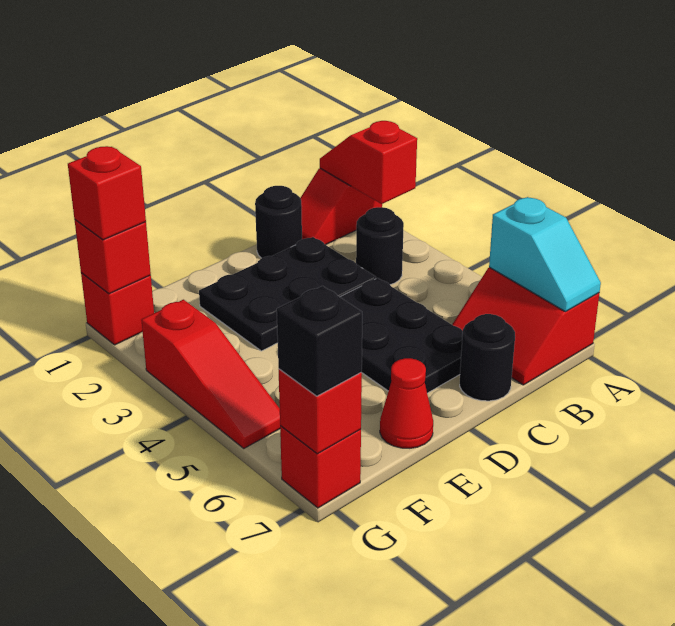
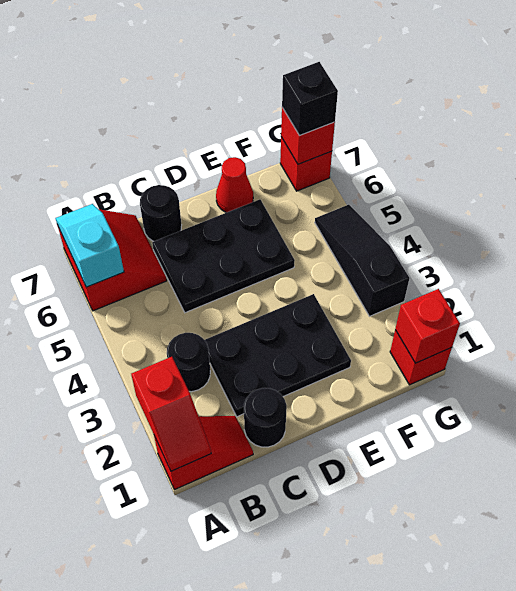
black plate C4:D6 level 1 -> black plate C5:E6 level 1
red brick G1 level 3 -> none
red slope G3:G5 level 1 top 3 -> black slope G3:G5 level 1 top 3

